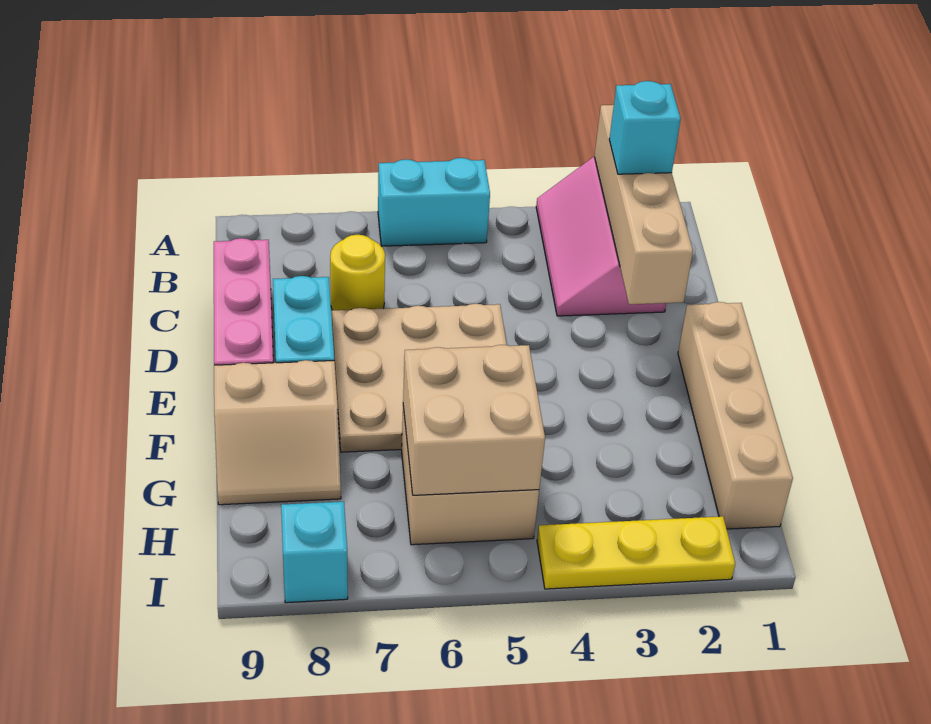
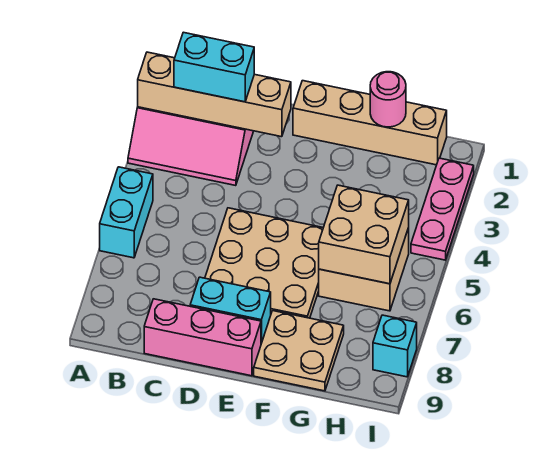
cyan brick B2 level 3 -> cyan brick B2:C2 level 3
yellow round brick C7 level 1 -> none
tan slope F8:G9 level 1 top F -> tan plate F8:G9 level 1
none -> pink round brick G1 level 2
yellow plate I2:I4 level 1 -> pink plate I2:I4 level 1

